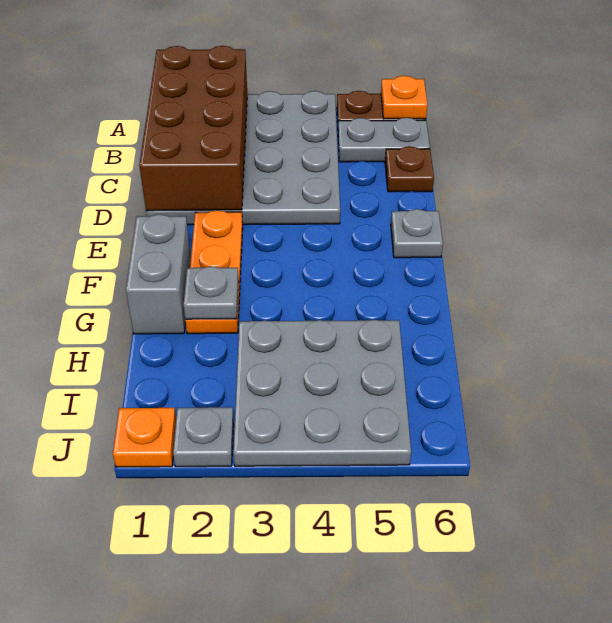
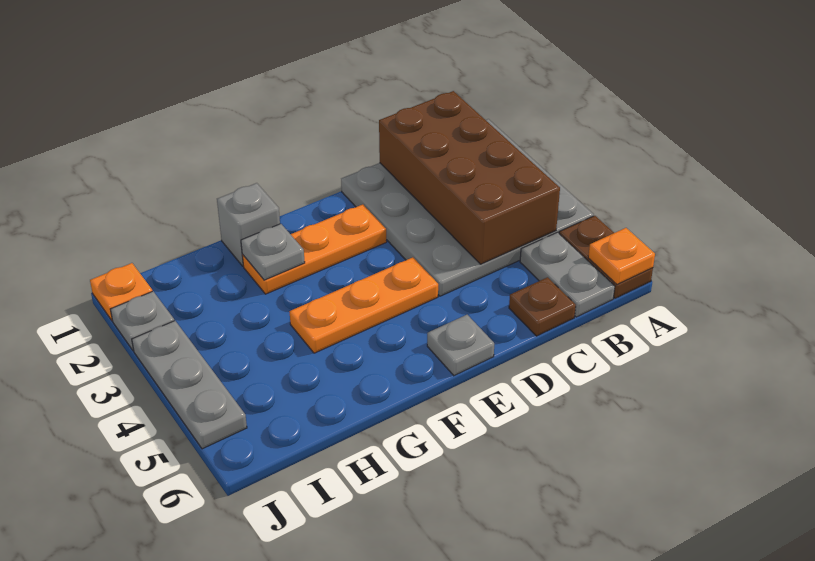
brown brick A1:D2 level 2 -> brown brick B1:C4 level 2
none -> orange plate E4:G4 level 1
grey brick F1:G1 level 1 -> grey brick G1 level 1
grey plate H3:J5 level 1 -> grey plate J3:J5 level 1

